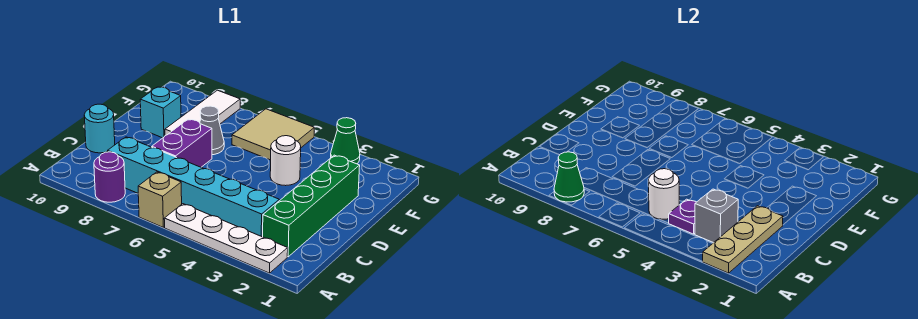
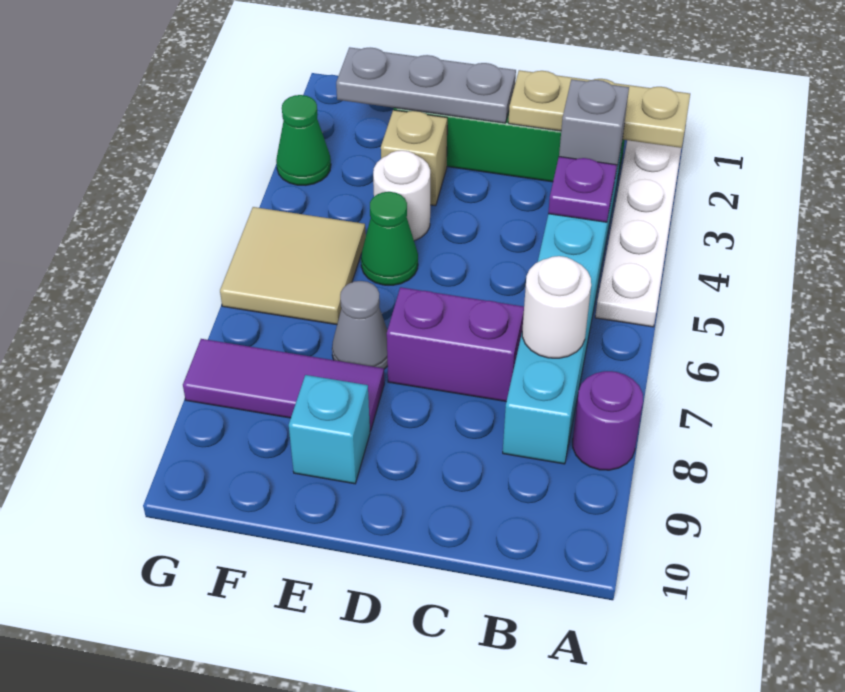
tan brick A6 level 1 -> tan brick E3 level 1
green cone A8 level 2 -> green cone E5 level 1
white round brick B5 level 2 -> white round brick B7 level 2
cyan round brick C10 level 1 -> none
none -> grey plate D2:F2 level 2
white tile E8:G8 level 1 -> purple tile E8:G8 level 1

